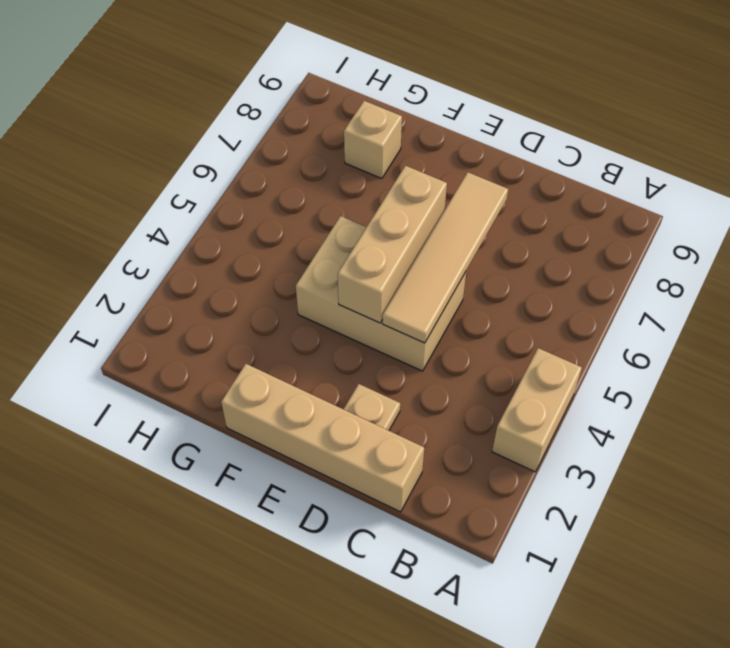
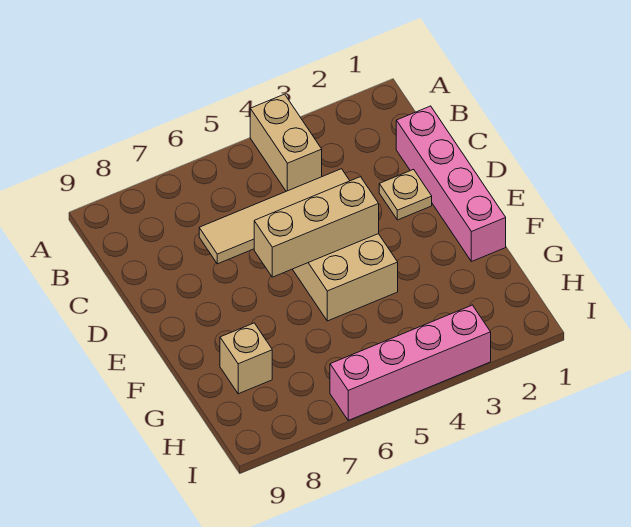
tan brick A3:A4 level 1 -> tan brick A4:B4 level 1
tan brick C1:F1 level 1 -> pink brick C1:F1 level 1
none -> pink brick I3:I6 level 1

